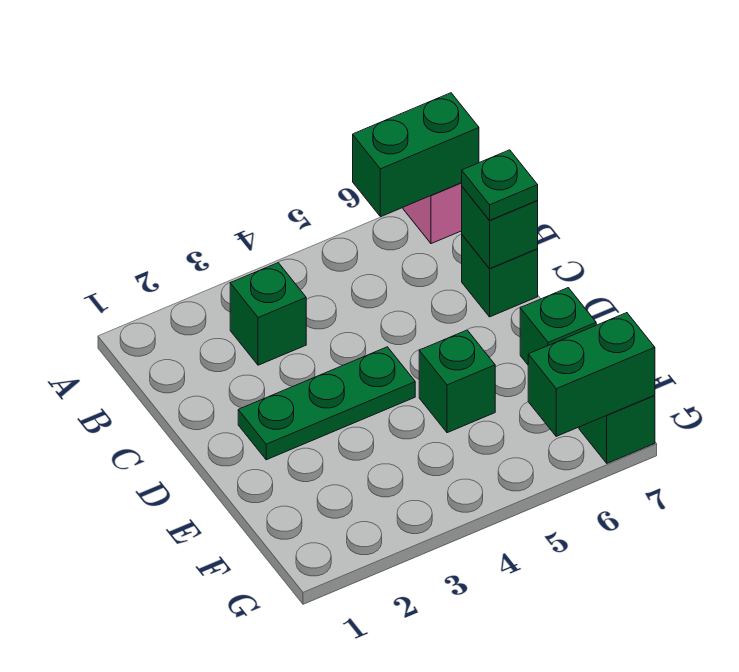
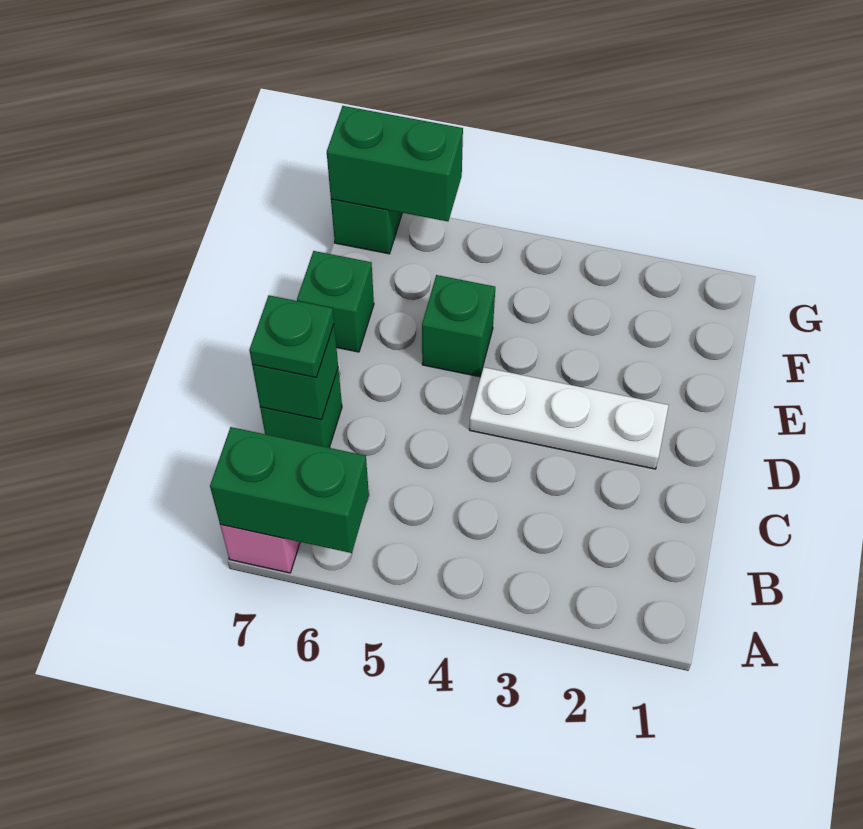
green brick B3 level 1 -> none
green plate D2:D4 level 1 -> white plate D2:D4 level 1

